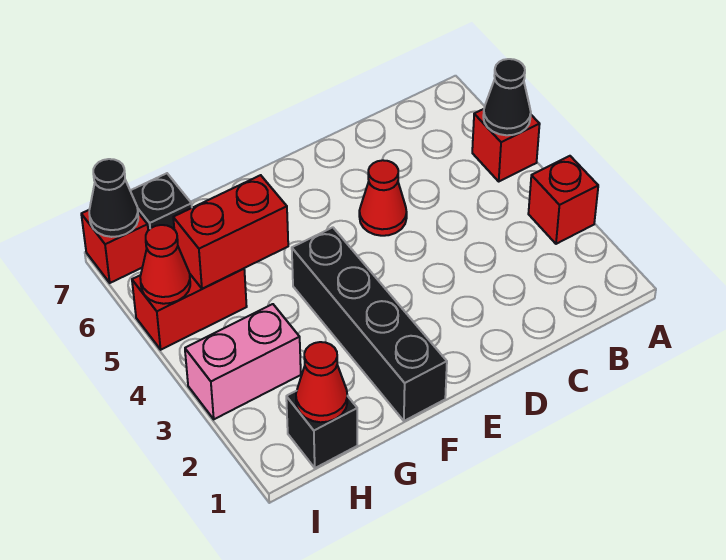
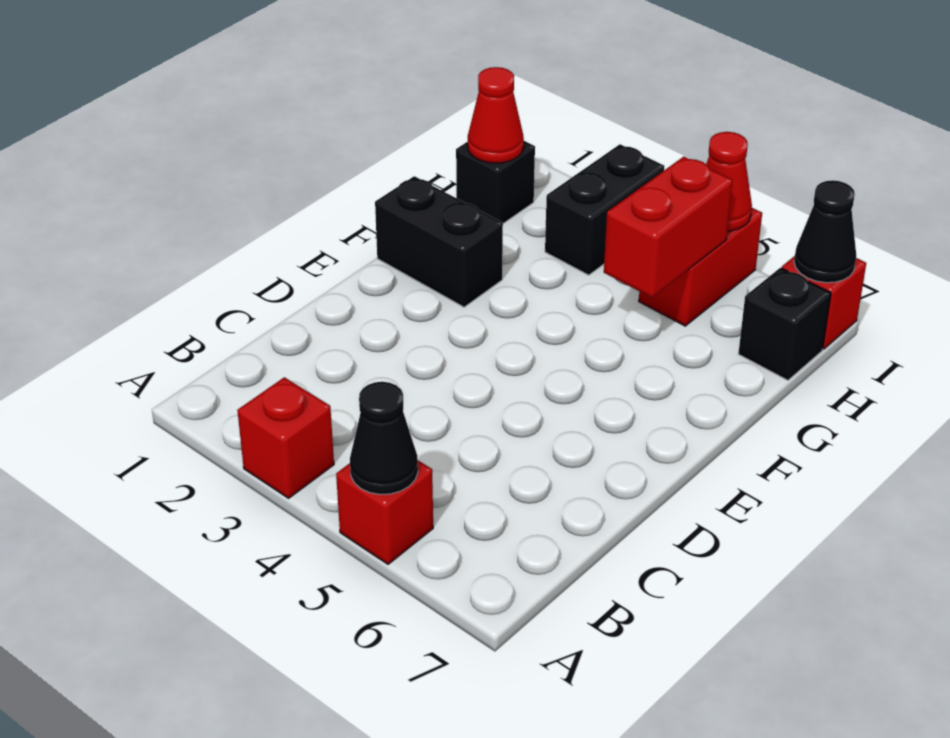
red cone D5 level 1 -> none
black brick F1:F4 level 1 -> black brick F1:F2 level 1
pink brick H3:I3 level 1 -> black brick H3:I3 level 1

